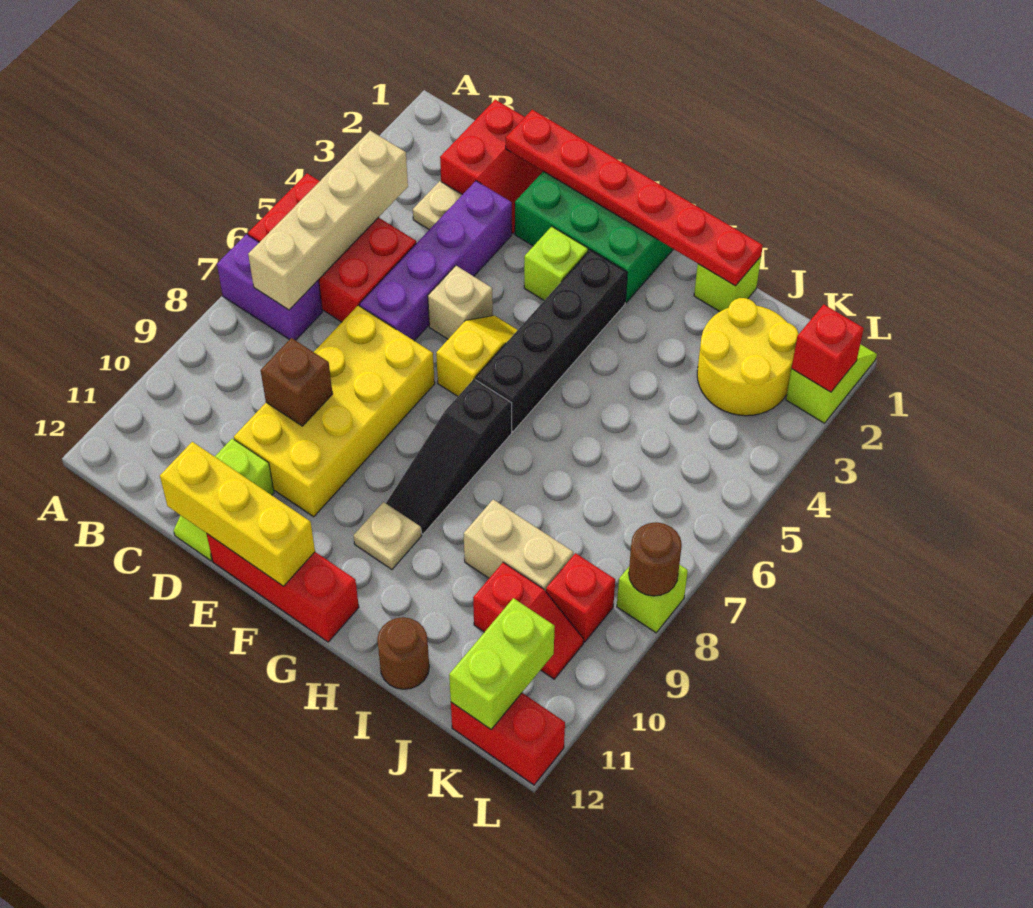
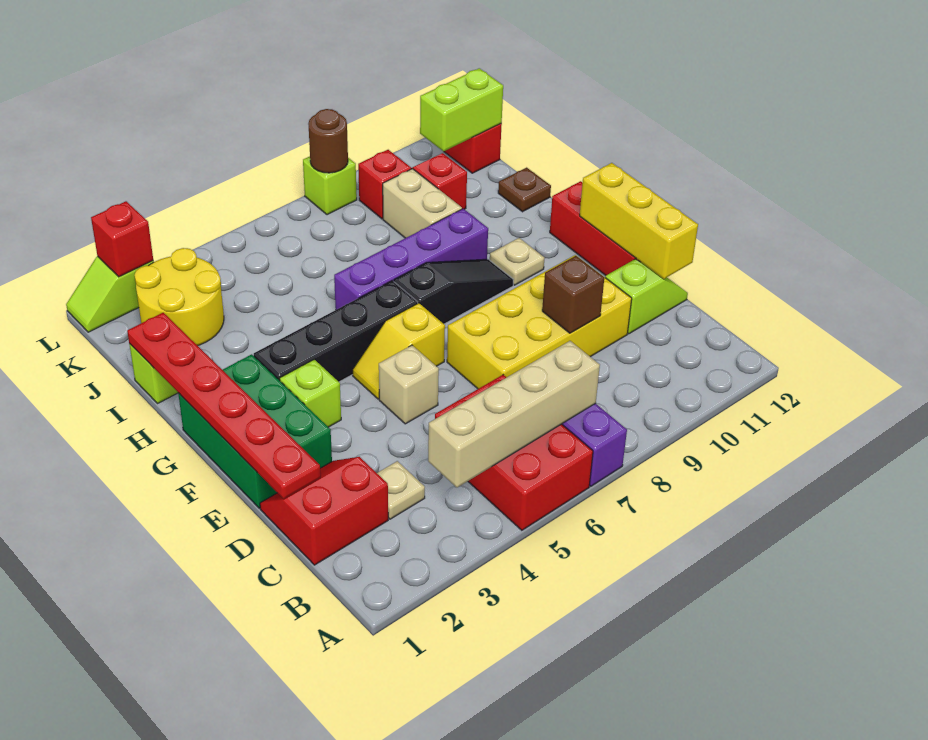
purple brick D3:D6 level 1 -> purple brick H6:H9 level 1
brown round brick I12 level 1 -> brown plate I12 level 1

